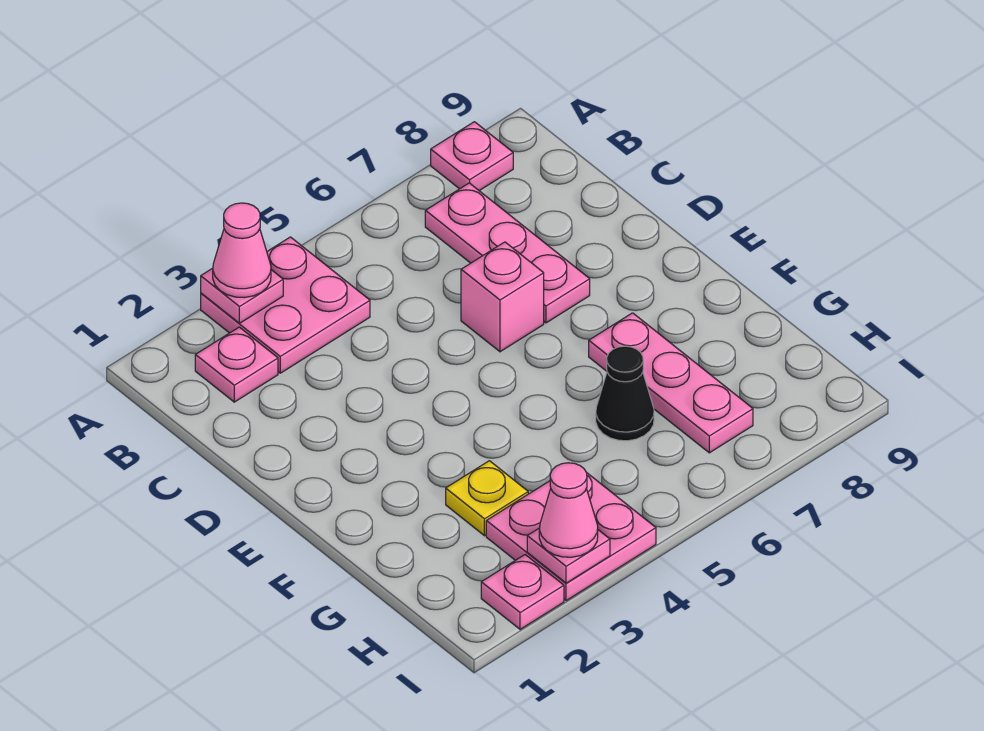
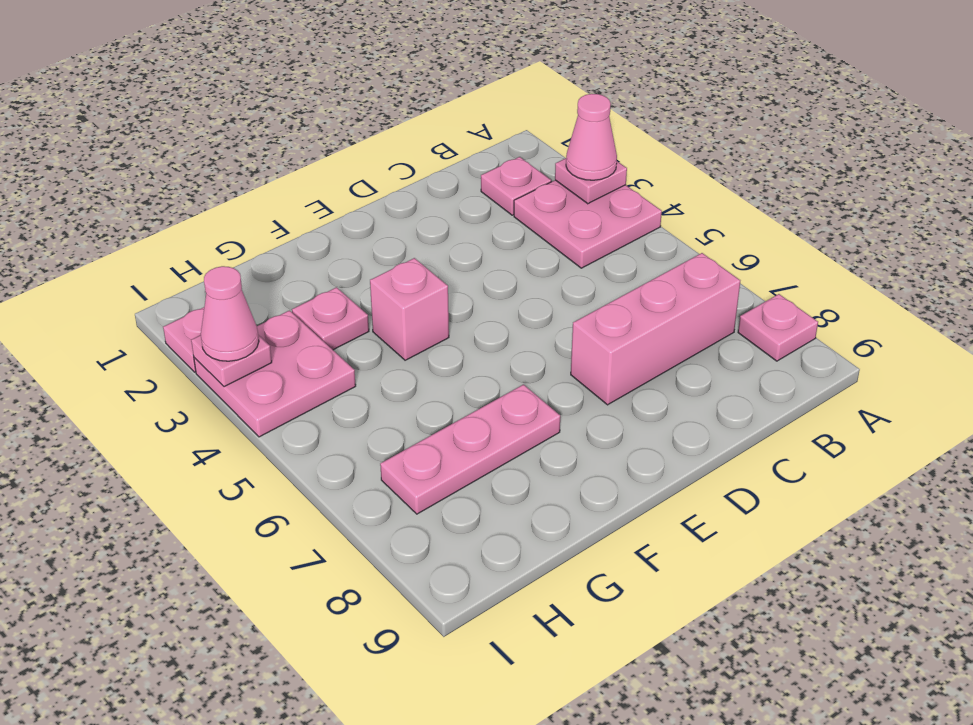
pink plate B7:D7 level 1 -> pink brick B7:D7 level 1
pink brick D6 level 1 -> pink brick F4 level 1
yellow plate G3 level 1 -> pink plate G3 level 1
black cone G6 level 1 -> none

